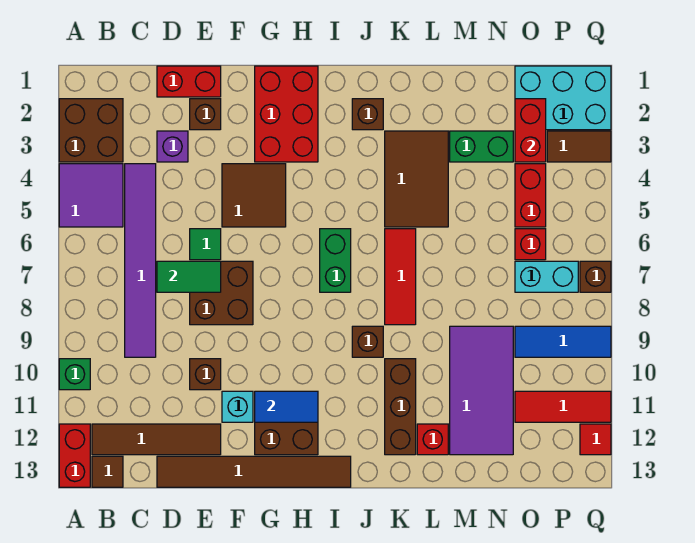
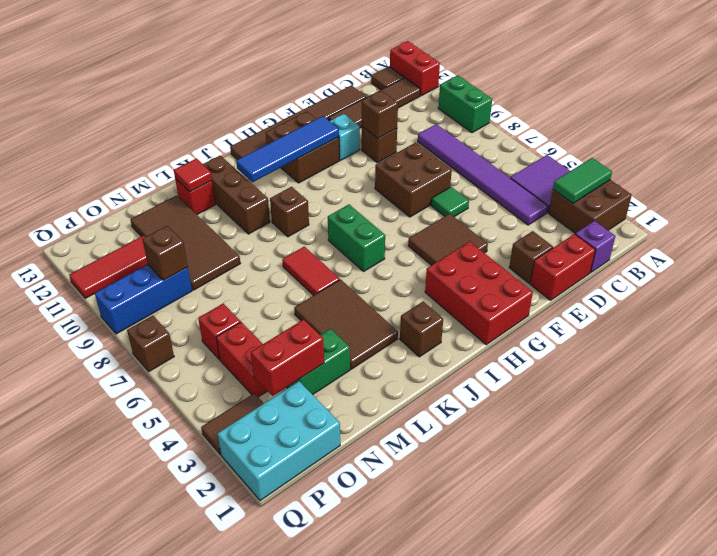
green brick A10 level 1 -> green brick A9:A10 level 1
purple brick D3 level 1 -> purple brick C1 level 1
green tile D7:E7 level 2 -> green tile A3:B3 level 2
none -> brown brick E10 level 2
blue tile G11:H11 level 2 -> blue tile G11:J11 level 2
red tile K6:K8 level 1 -> red tile K6:K7 level 1
purple tile M9:N12 level 1 -> brown tile M9:N12 level 1
red brick O2:O3 level 2 -> red brick N3:O3 level 2
cyan brick O7:P7 level 1 -> none
blue tile O9:Q9 level 1 -> blue brick O9:Q9 level 1
none -> brown brick O9 level 2
red tile Q12 level 1 -> red tile L12 level 2

